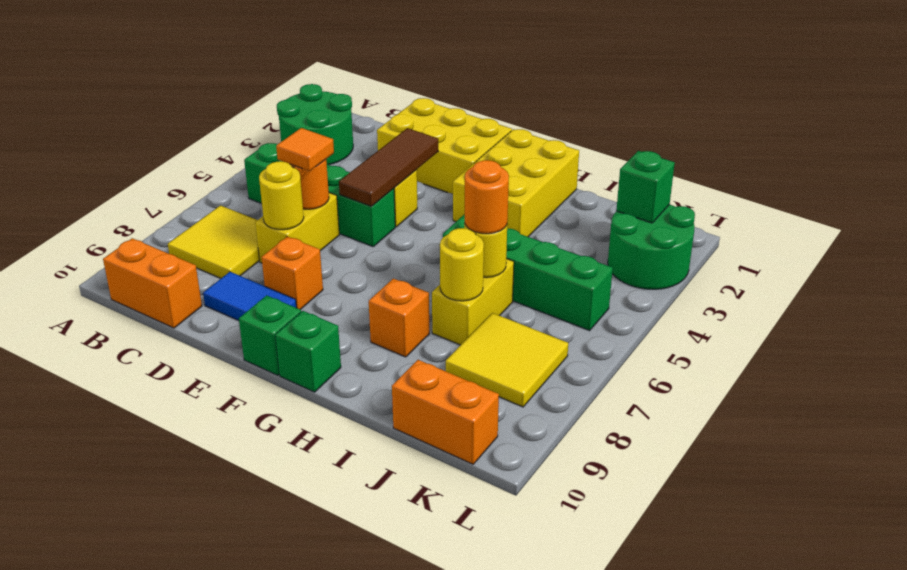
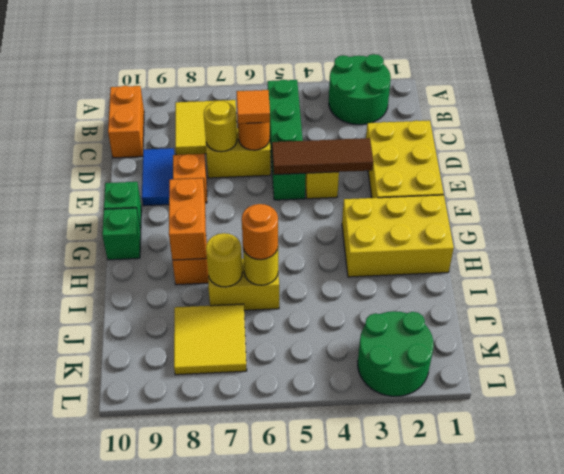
green brick H5:K5 level 1 -> none
orange brick J10:K10 level 1 -> orange brick G8:H8 level 2
green brick K2 level 2 -> none

